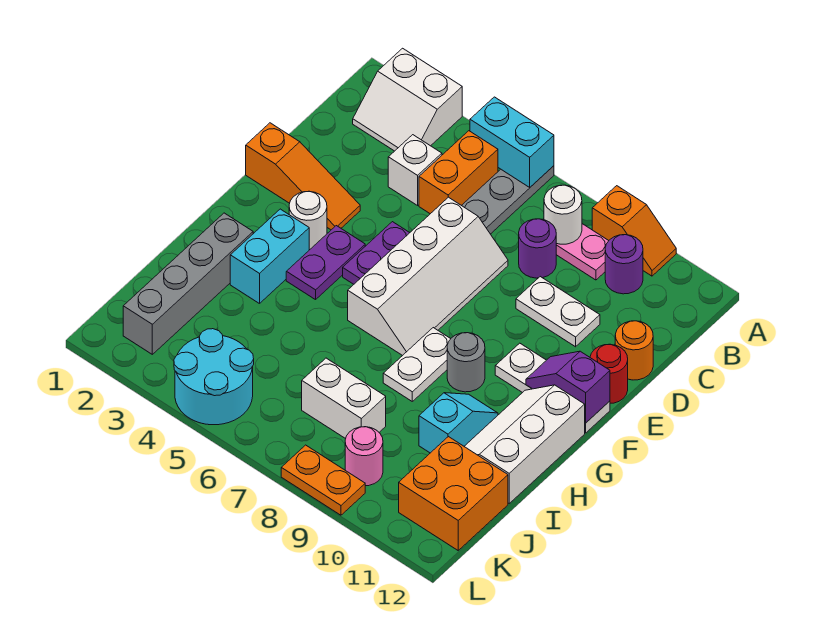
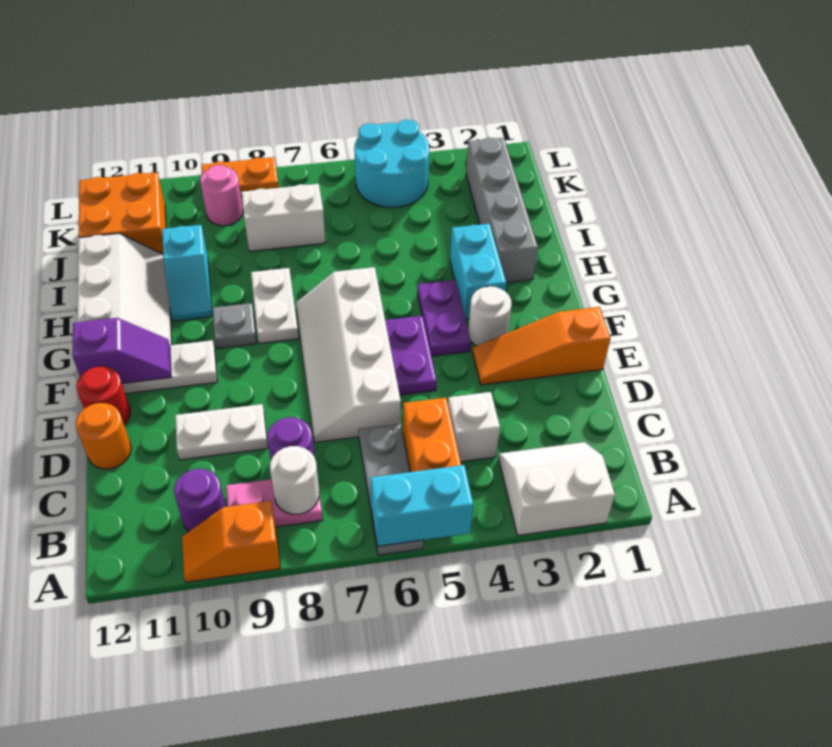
grey round brick G9 level 1 -> grey plate G9 level 1

